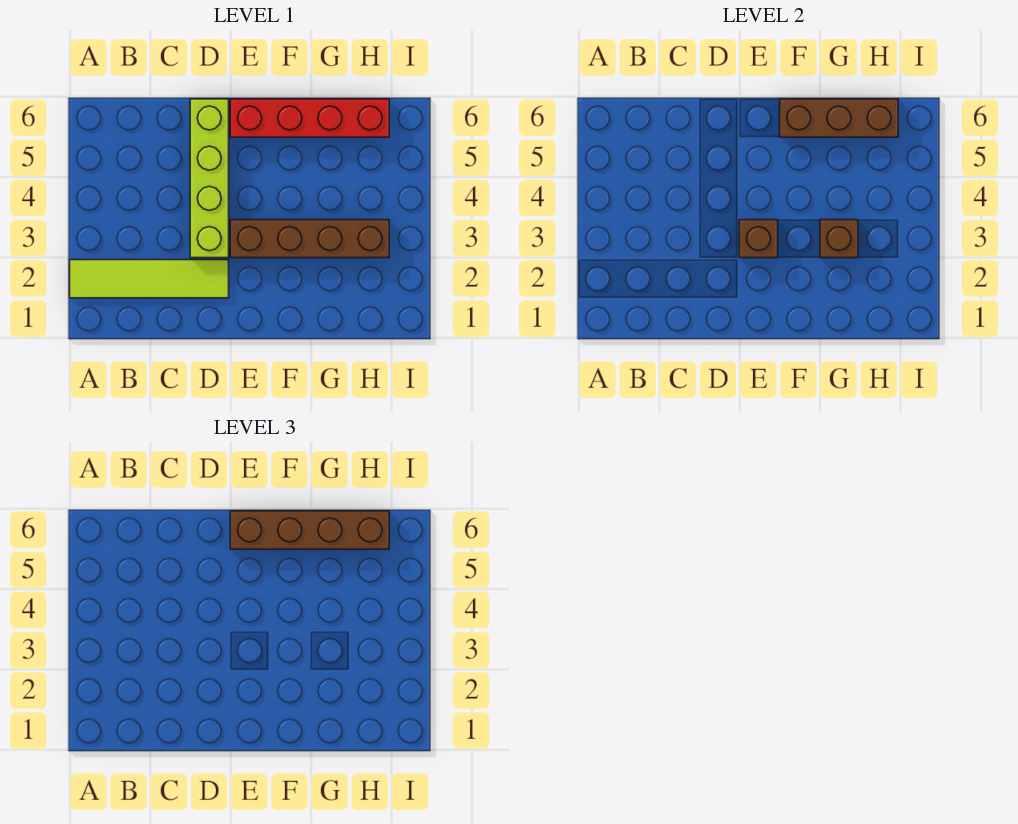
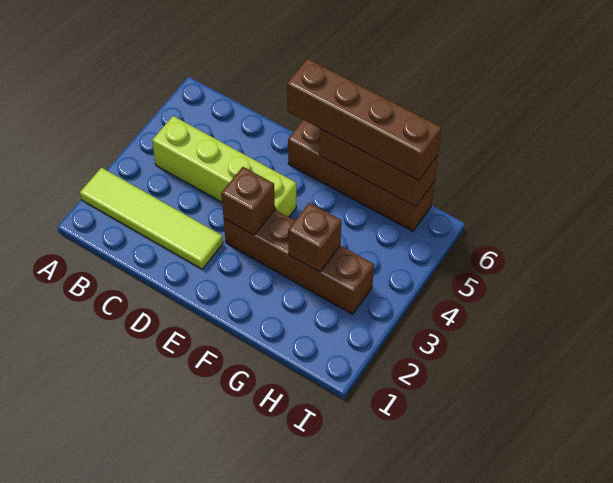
lime brick D3:D6 level 1 -> lime brick B4:E4 level 1
red brick E6:H6 level 1 -> brown brick E6:H6 level 1

